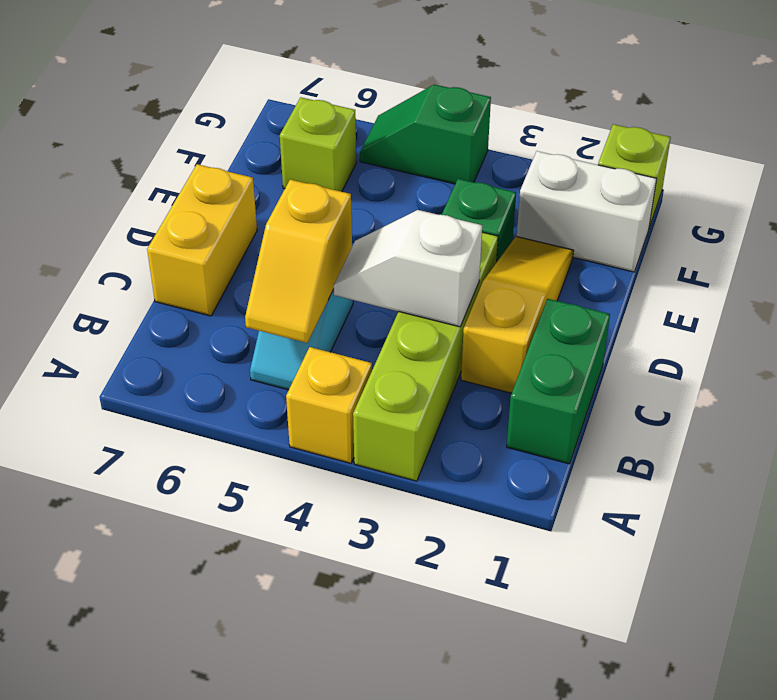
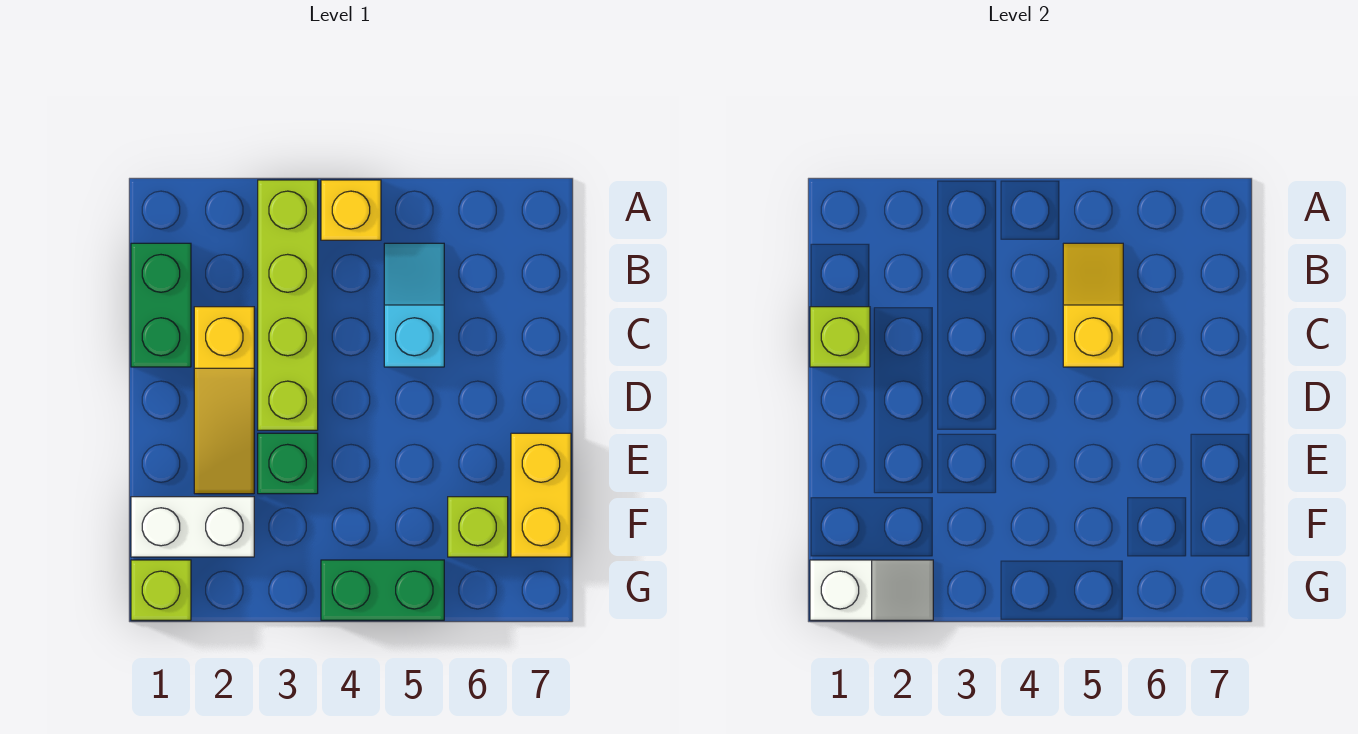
none -> lime brick C1 level 2
white slope C3:C4 level 2 top 3 -> white slope G1:G2 level 2 top 1
yellow brick C7:D7 level 1 -> yellow brick E7:F7 level 1
green slope G4:G5 level 1 top 4 -> green brick G4:G5 level 1

